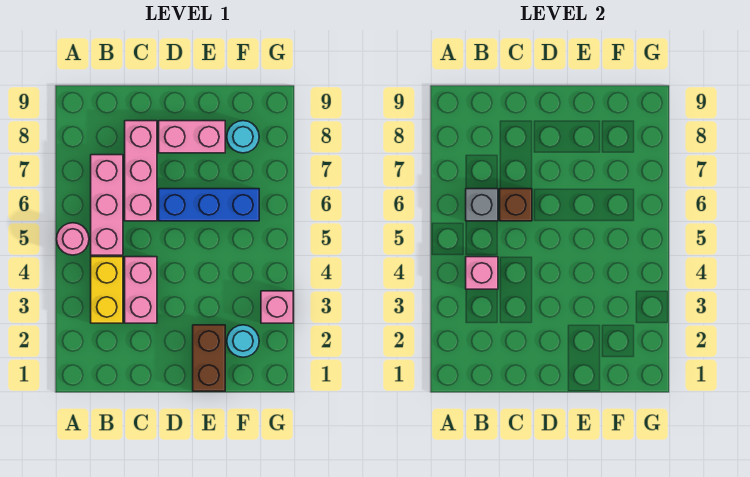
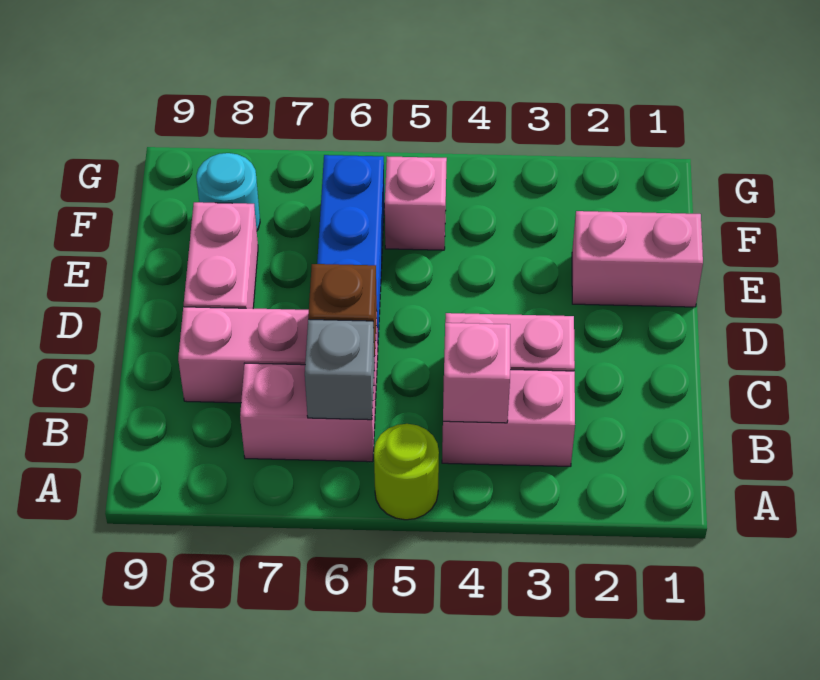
pink round brick A5 level 1 -> lime round brick A5 level 1
yellow brick B3:B4 level 1 -> pink brick B3:B4 level 1
pink brick B5:B7 level 1 -> pink brick B6:B7 level 1
brown brick E1:E2 level 1 -> pink brick E1:E2 level 1
cyan round brick F2 level 1 -> none
pink brick G3 level 1 -> pink brick F5 level 1

